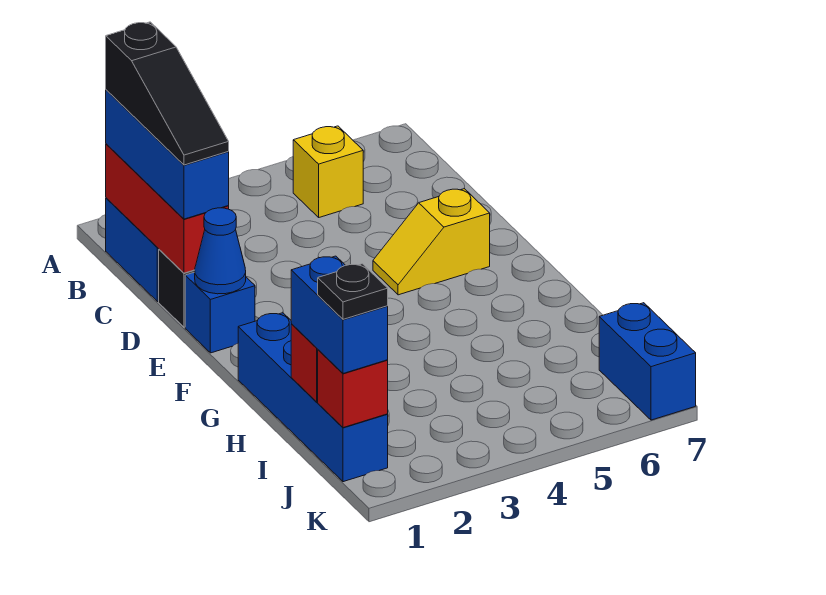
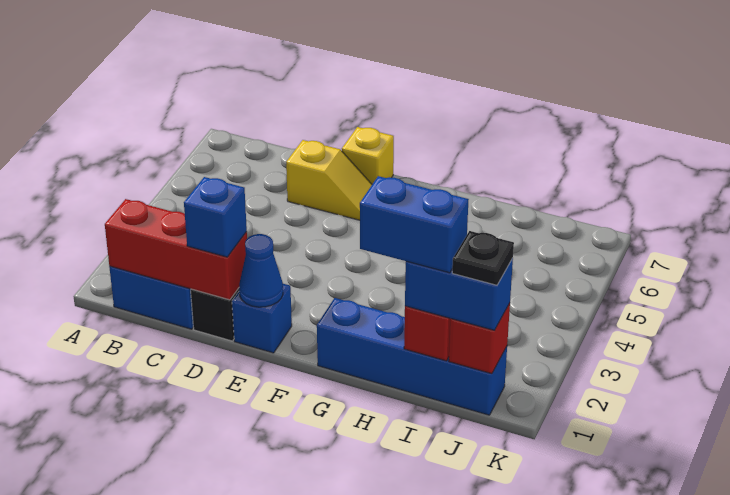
blue brick B1:D1 level 3 -> blue brick D1 level 3
black slope B1:D1 level 4 top B -> none
yellow brick B5 level 1 -> yellow brick E7 level 1
yellow slope E5:E6 level 1 top 6 -> yellow slope D6:E6 level 1 top D
blue brick J7:K7 level 1 -> blue brick H1:I1 level 4

